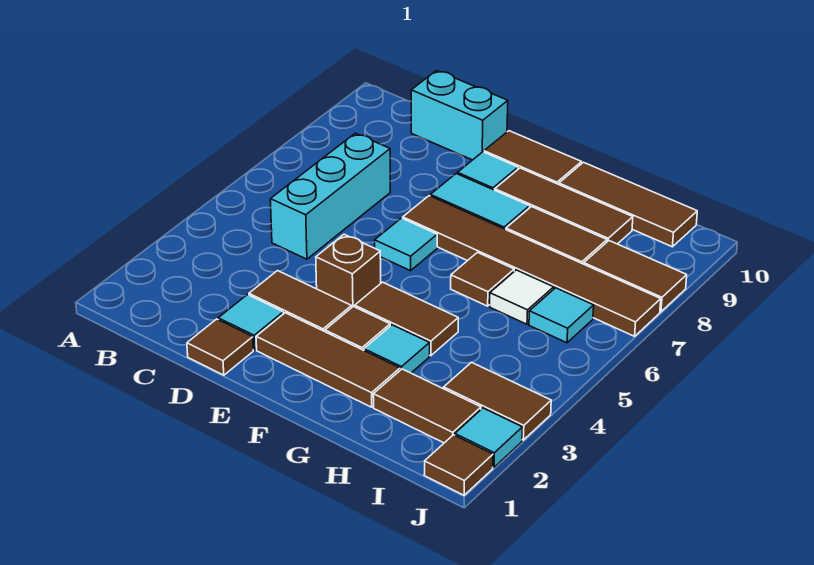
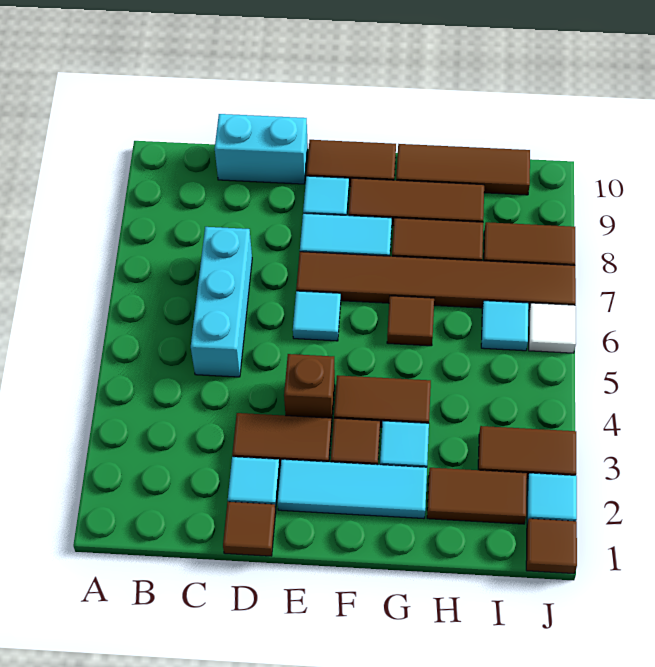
brown tile E2:G2 level 1 -> cyan tile E2:G2 level 1
white tile H6 level 1 -> white tile J6 level 1

